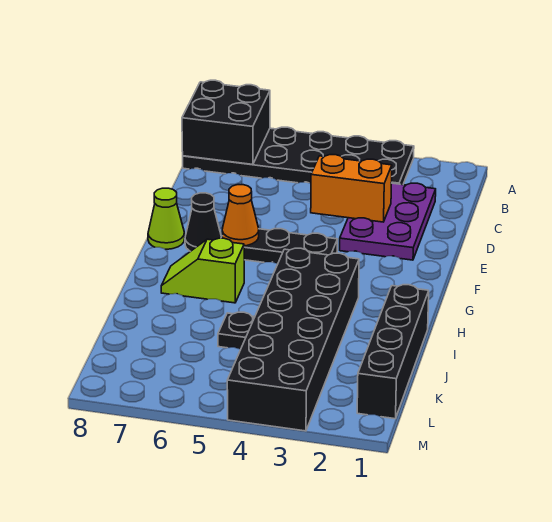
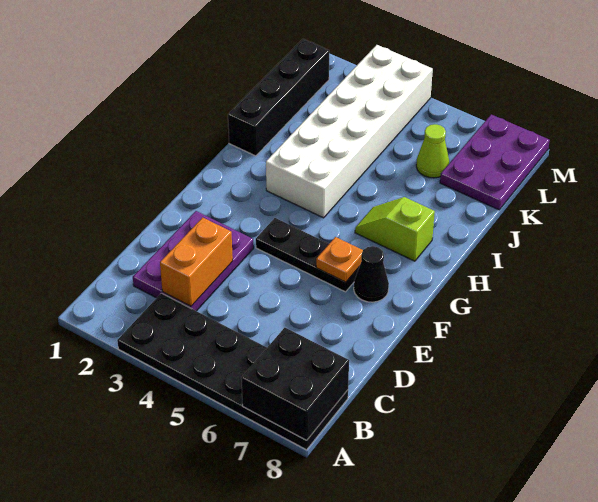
orange brick D3:D4 level 2 -> orange brick C3:D3 level 2
orange cone F6 level 2 -> orange plate F6 level 2
lime cone F8 level 1 -> lime cone K6 level 1
black brick H3:M4 level 1 -> white brick H3:M4 level 1
lime slope H6:H7 level 1 top 6 -> lime slope H6:H7 level 1 top 7
black plate J5 level 1 -> none
none -> purple plate K7:M8 level 1

